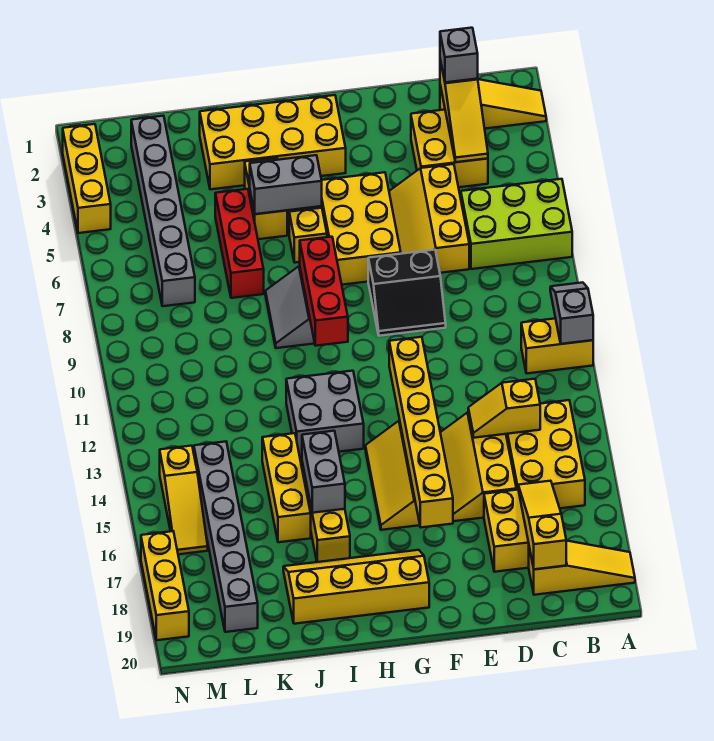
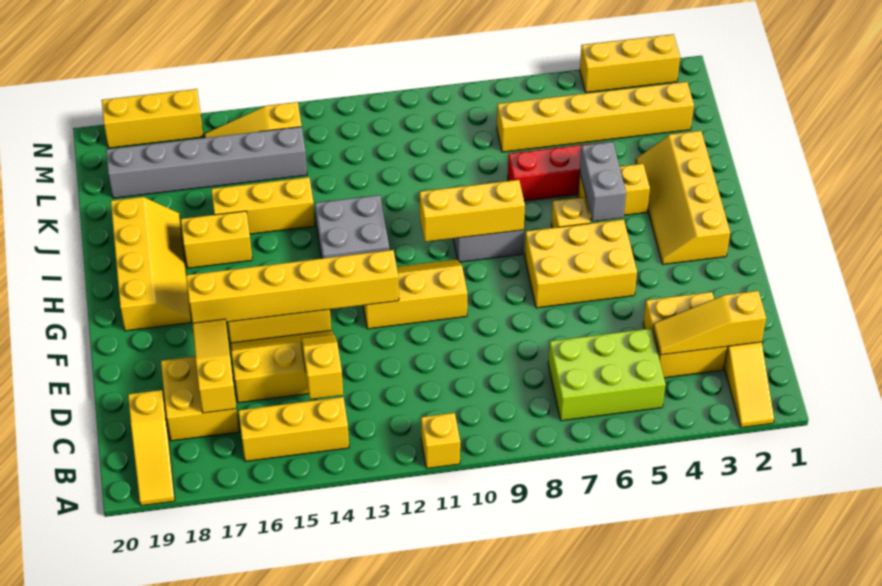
lime brick A6:C7 level 1 -> lime brick B5:C7 level 1
grey slope A10:A11 level 2 top 11 -> none
yellow brick A11:B11 level 1 -> yellow brick A11 level 1
yellow brick B14:C16 level 1 -> yellow brick B14:B16 level 1
grey brick C2 level 3 -> none
yellow slope C17:C19 level 2 top 19 -> yellow slope C17:E17 level 2 top C
yellow slope D5:E7 level 1 top D -> yellow slope F10:G12 level 1 top F
black slope E8:F9 level 1 top 8 -> none
yellow brick G2:J3 level 1 -> yellow slope G2:J3 level 1 top 2
red brick H8:H10 level 2 -> yellow brick H8:H10 level 2
grey brick I15:I16 level 2 -> none
grey brick L2:L7 level 1 -> yellow brick L2:L7 level 1

